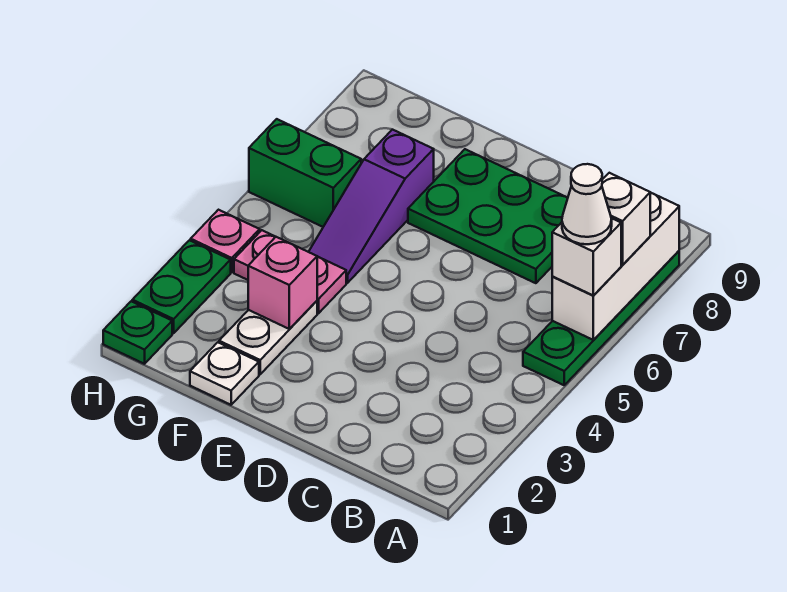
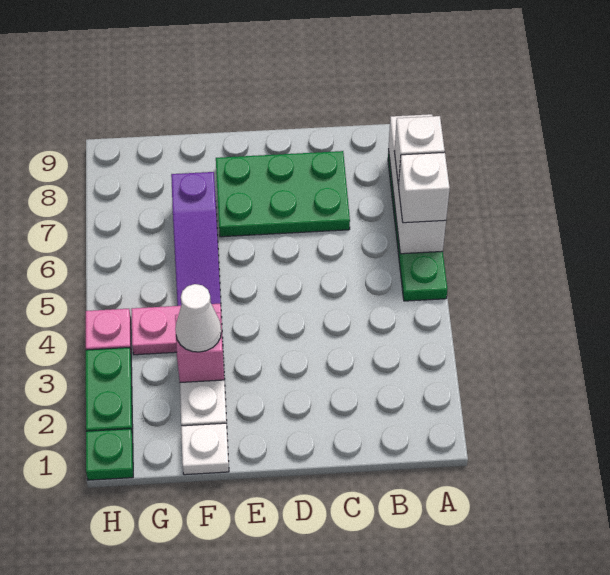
white cone A6 level 4 -> white cone F3 level 3
green brick G6:H6 level 1 -> none

